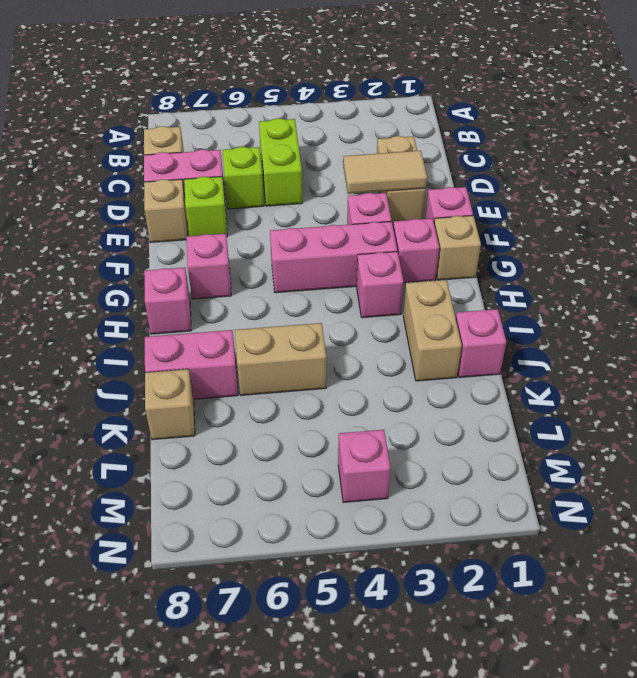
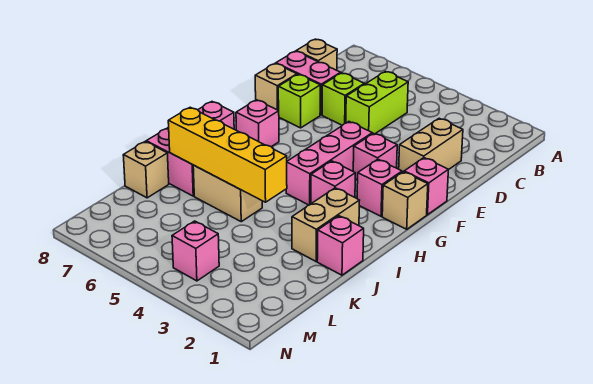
tan tile E2:E3 level 2 -> none
pink brick G3:G5 level 1 -> pink brick F4:H4 level 1
none -> yellow brick J4:J7 level 2

